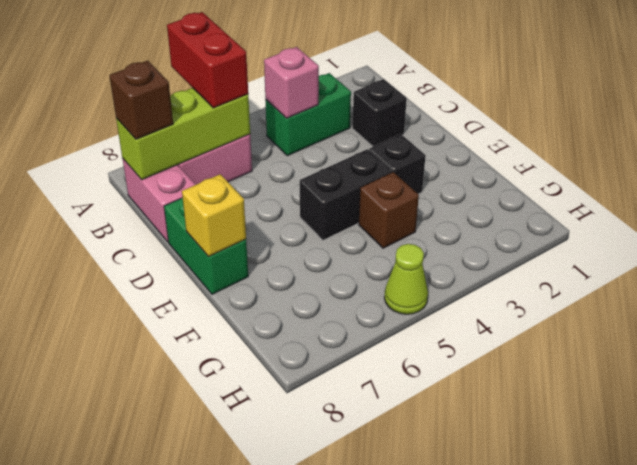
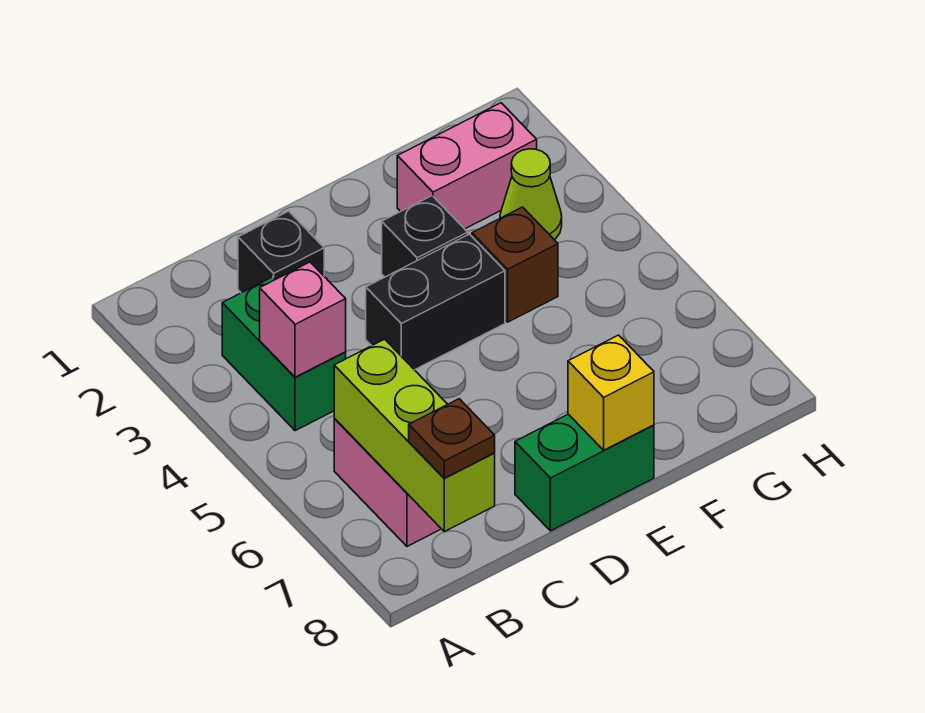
red brick A6:B6 level 3 -> none
pink brick B8:C8 level 1 -> pink brick F2:G2 level 1
brown brick B8 level 3 -> brown plate B8 level 3
black brick E4:E5 level 1 -> black brick D4:E4 level 1
lime cone H5 level 1 -> lime cone G3 level 1

